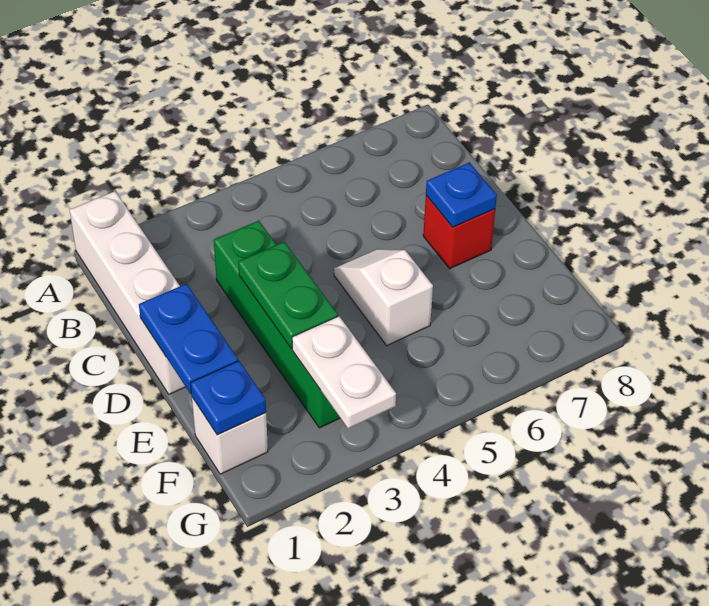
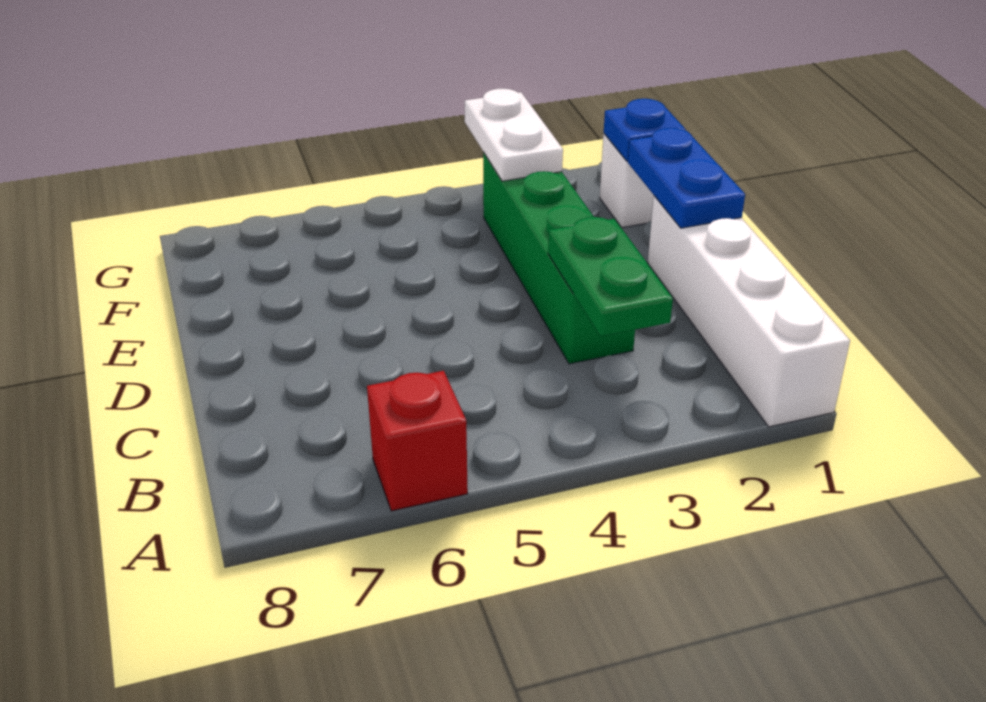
green plate D3:E3 level 2 -> green plate B3:C3 level 2
white slope D5:E5 level 1 top E -> none
red brick D7 level 1 -> red brick A6 level 1
blue plate D7 level 2 -> none

